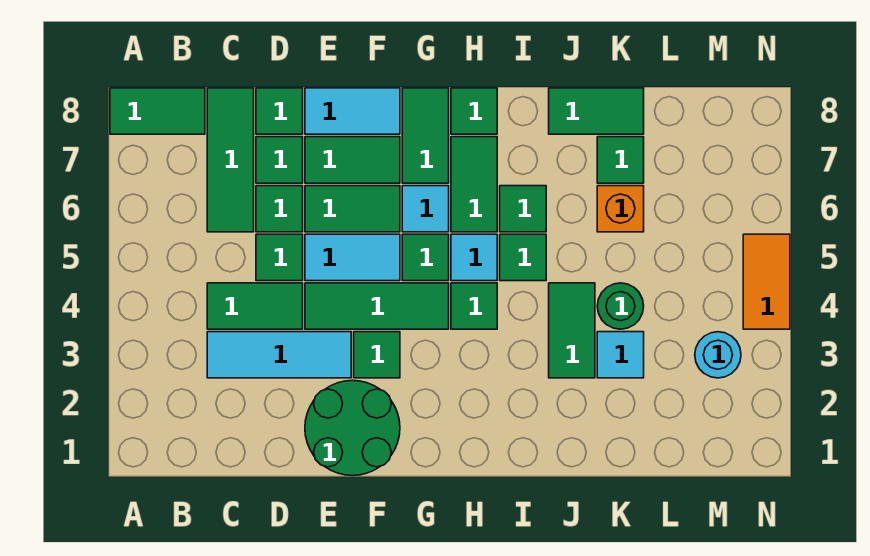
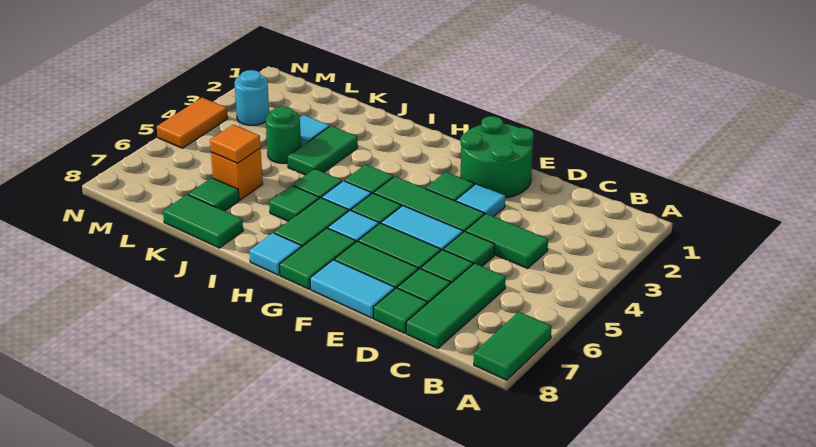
green tile A8:B8 level 1 -> green tile A7:A8 level 1
cyan tile C3:E3 level 1 -> cyan tile E3 level 1
green tile H8 level 1 -> cyan tile H8 level 1
none -> orange tile K6 level 2

